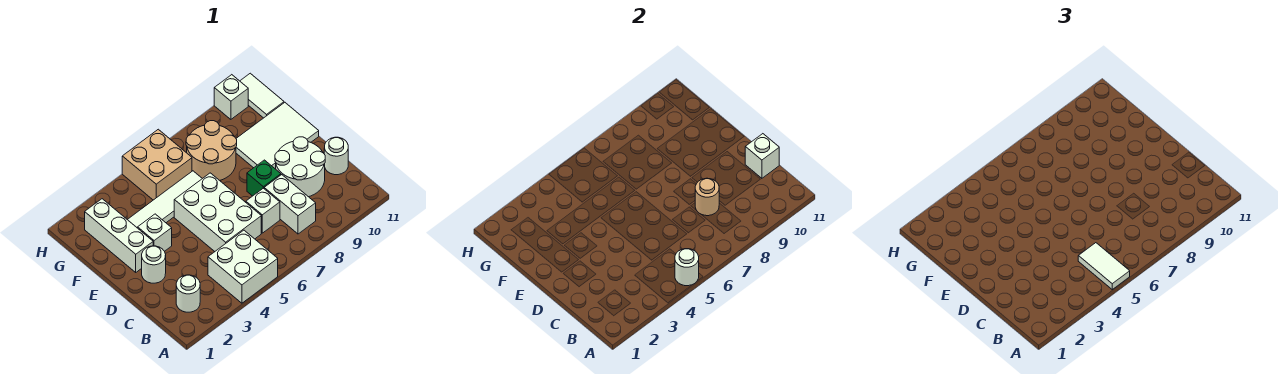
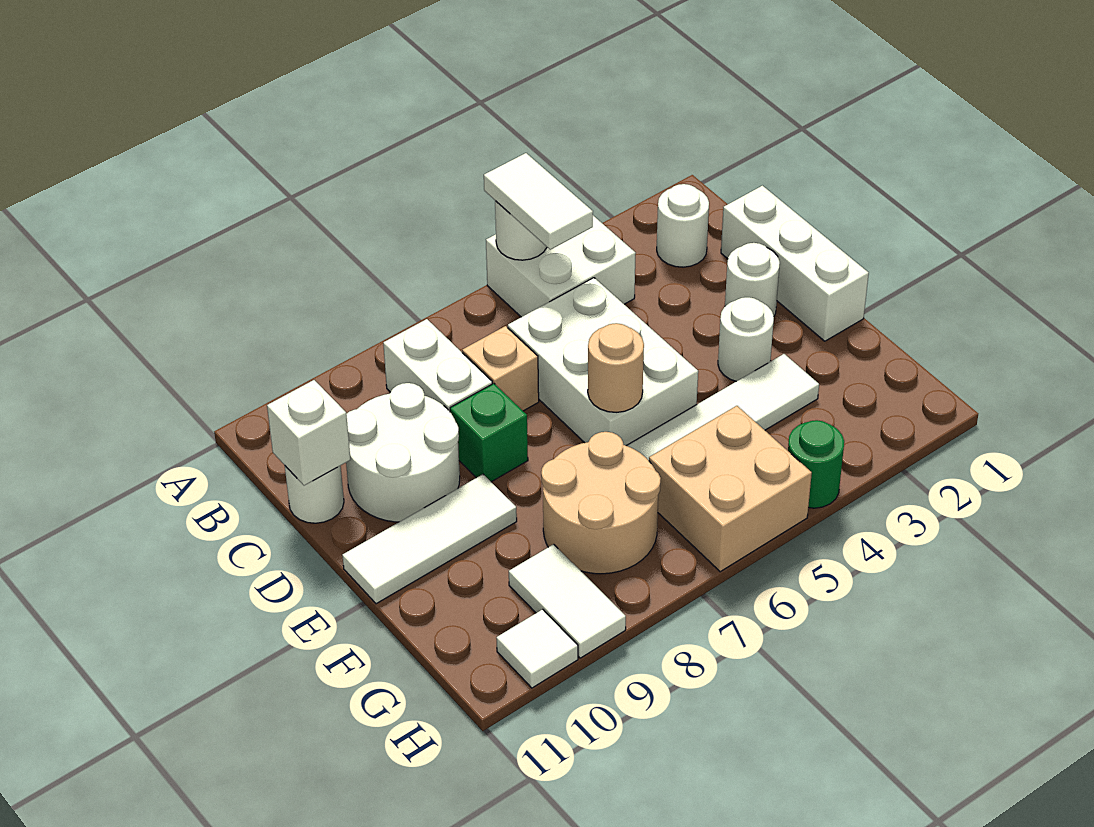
white brick C7 level 1 -> tan brick C7 level 1
tan round brick C8 level 2 -> tan round brick E6 level 2
white brick E2:G2 level 1 -> white brick C1:E1 level 1
white brick E3 level 1 -> white round brick E3 level 1
white tile E9:F11 level 1 -> white tile E9:E11 level 1
white tile G11:H11 level 1 -> white tile G9:H9 level 1
none -> green round brick H4 level 1
white brick H10 level 1 -> white tile H10 level 1

